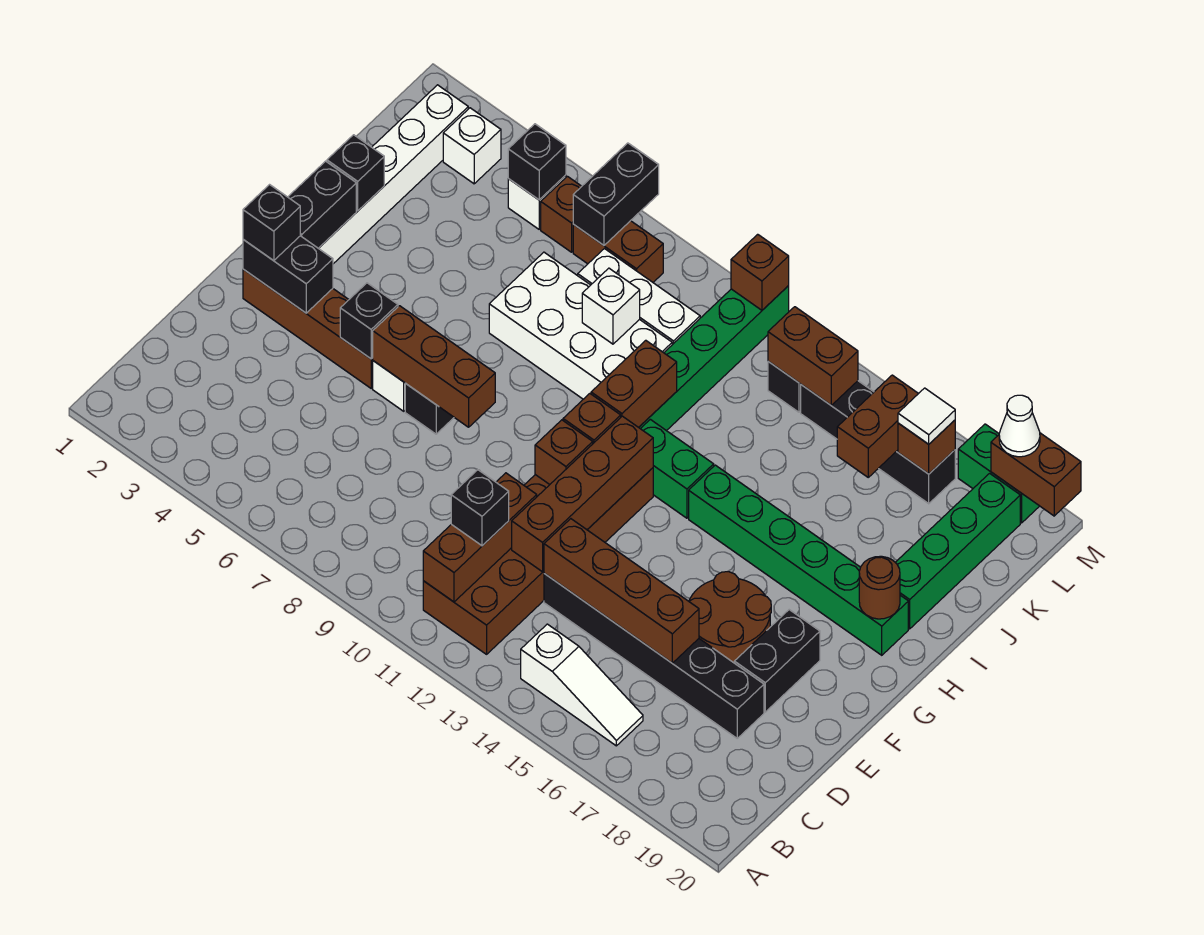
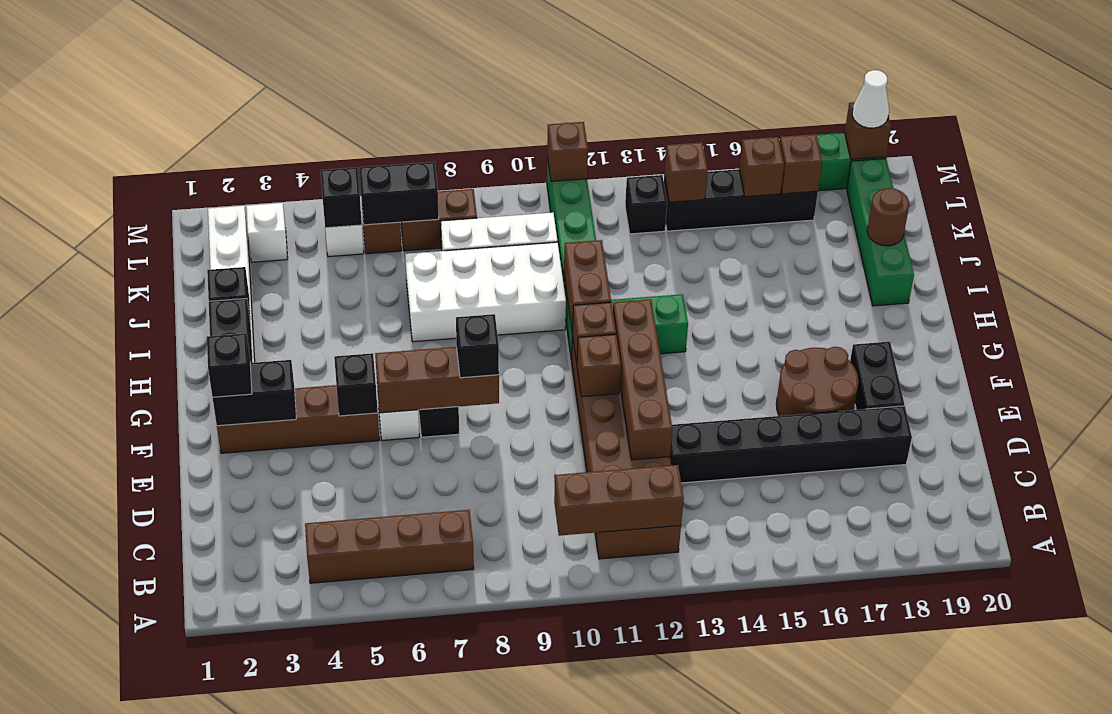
brown brick B11:D11 level 2 -> brown brick B10:B12 level 2
white slope B14:B16 level 1 top 14 -> none
black brick C11 level 3 -> black brick F8 level 3
brown brick D13:D16 level 2 -> brown brick B4:B7 level 1
green brick H14:H19 level 1 -> none
brown round brick H19 level 2 -> brown round brick J19 level 2
white brick J9 level 2 -> none
brown brick K16:L16 level 2 -> brown brick L16 level 2
black brick L7:M7 level 2 -> black brick L6:L7 level 2
brown brick L13:L14 level 2 -> brown brick L14 level 2
white tile L17 level 3 -> none
brown brick M19:M20 level 2 -> brown brick M19 level 2

